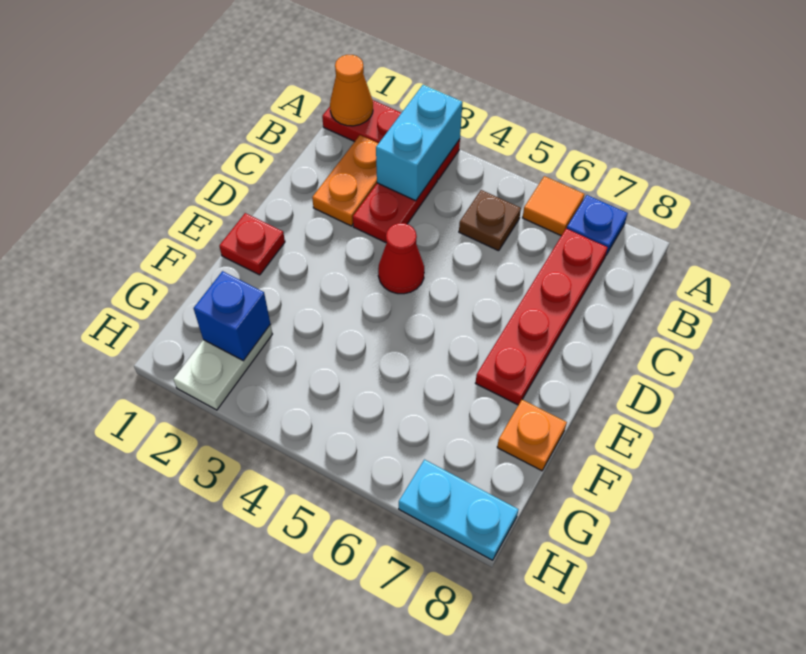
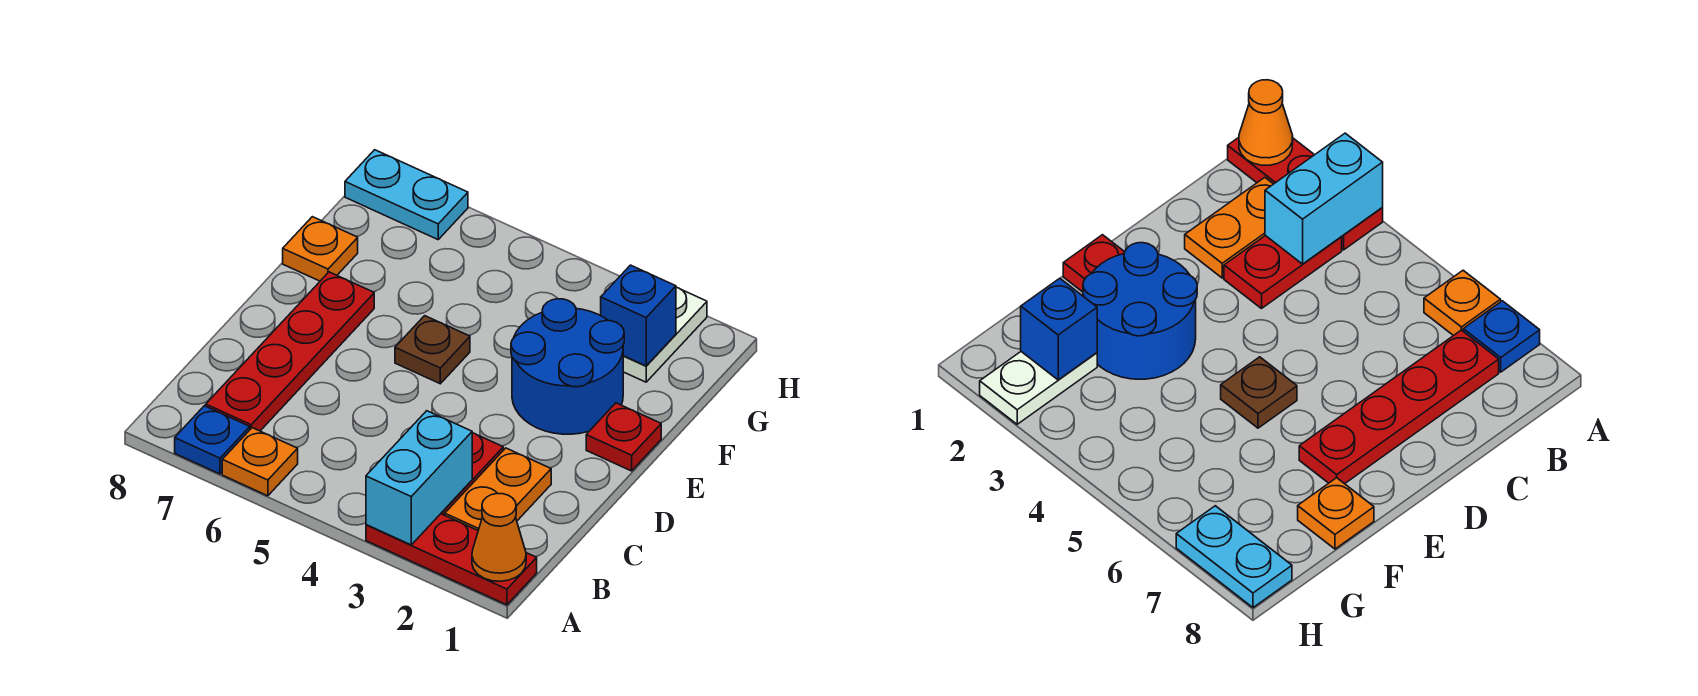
orange tile A6 level 1 -> orange plate A6 level 1
brown plate B5 level 1 -> brown plate E5 level 1
red cone D4 level 1 -> none
none -> blue round brick E2:F3 level 1

